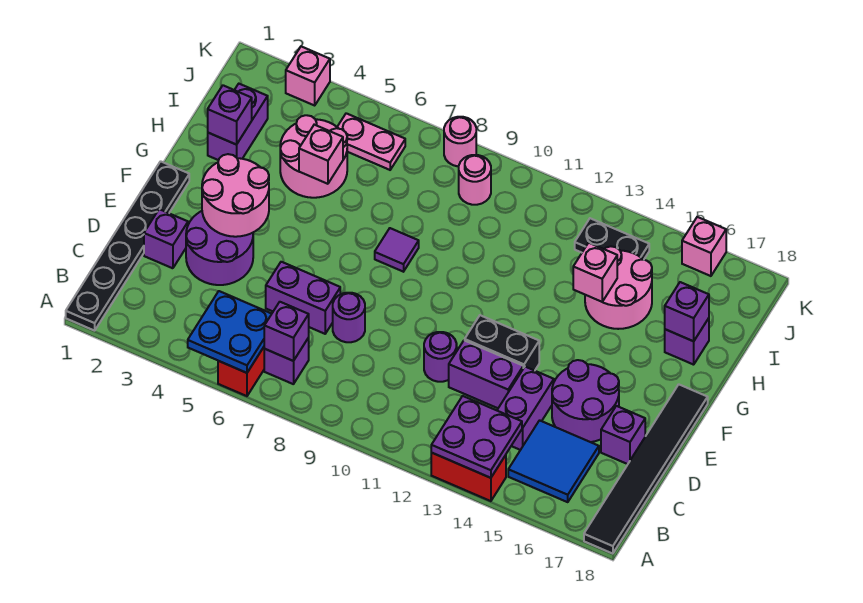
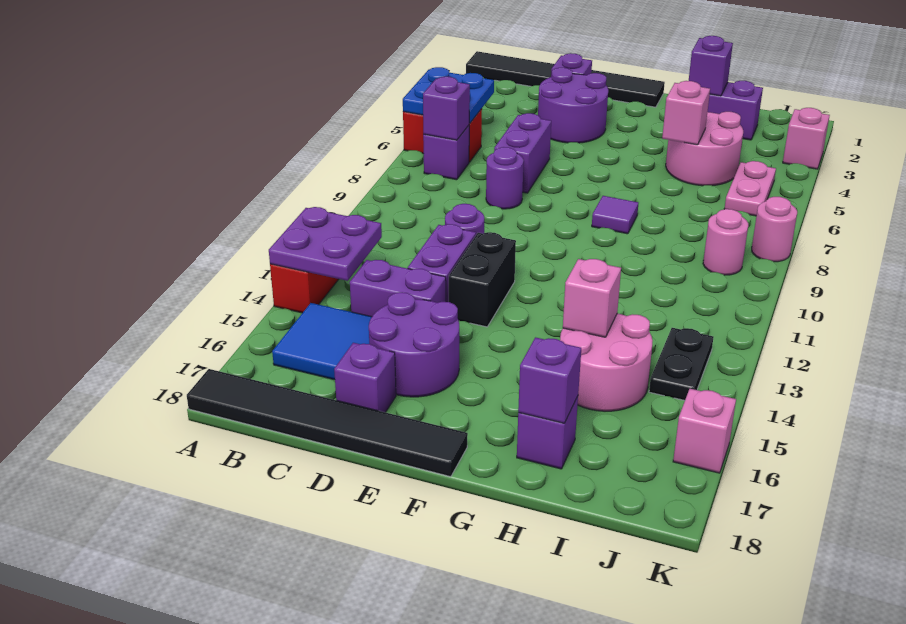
black plate A1:F1 level 1 -> black tile A1:F1 level 1
pink round brick E3:F4 level 2 -> none

